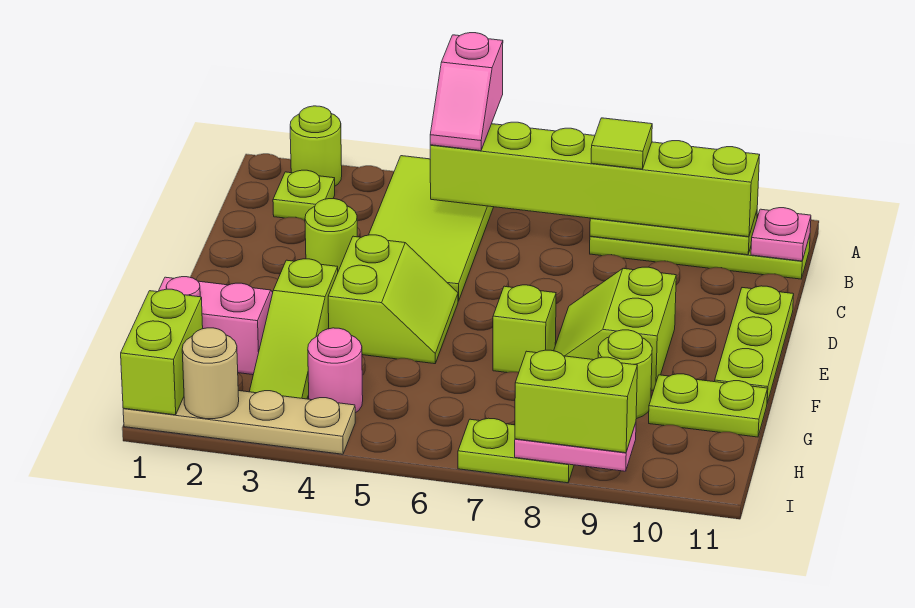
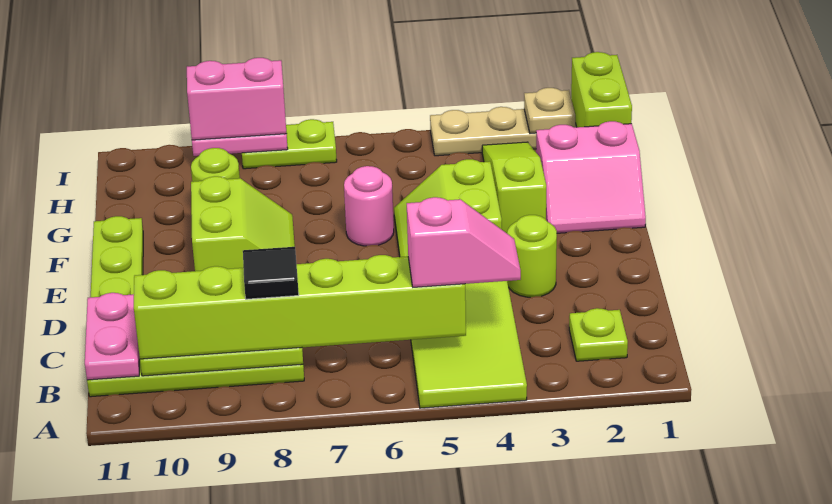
lime round brick A2 level 1 -> none
pink slope A5:B5 level 4 top A -> pink slope B4:B5 level 4 top 5
lime tile B8 level 4 -> black tile B8 level 4
pink plate B11 level 2 -> pink plate B11:C11 level 2
lime brick F7 level 1 -> none
lime plate G10:G11 level 1 -> none
pink round brick H4 level 1 -> pink round brick F6 level 1
tan round brick I2 level 2 -> tan plate I2 level 2
lime brick I8:I9 level 3 -> pink brick I8:I9 level 3

